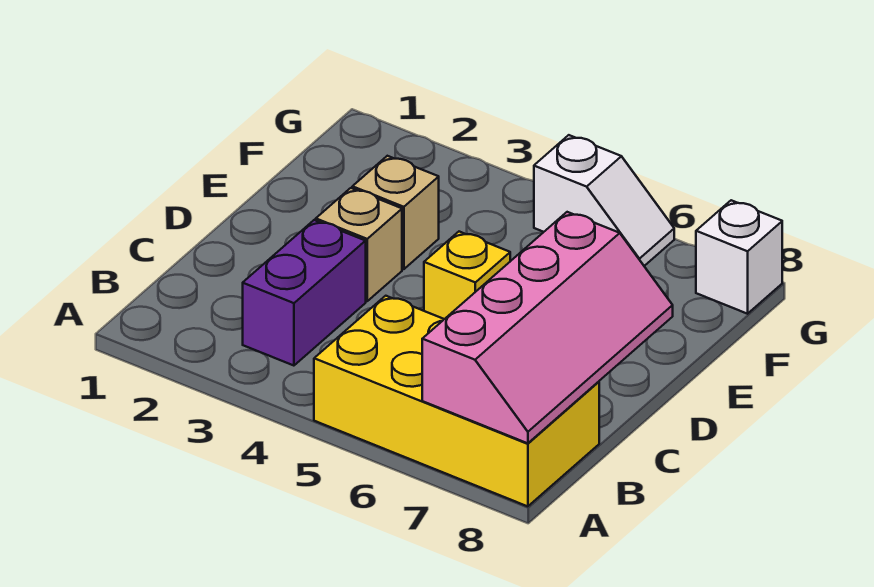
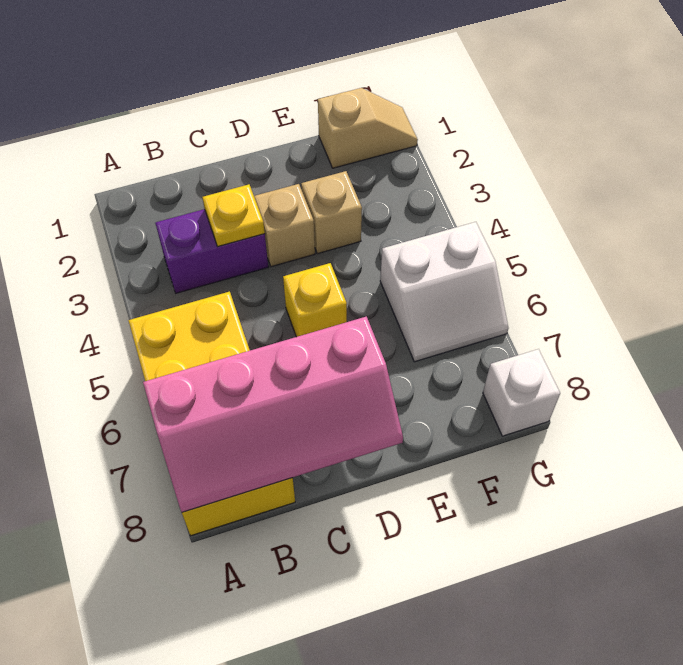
none -> yellow plate C3 level 2
none -> tan slope F1:G1 level 1 top F
white slope G5:G6 level 1 top 5 -> white slope F5:G6 level 1 top 5

